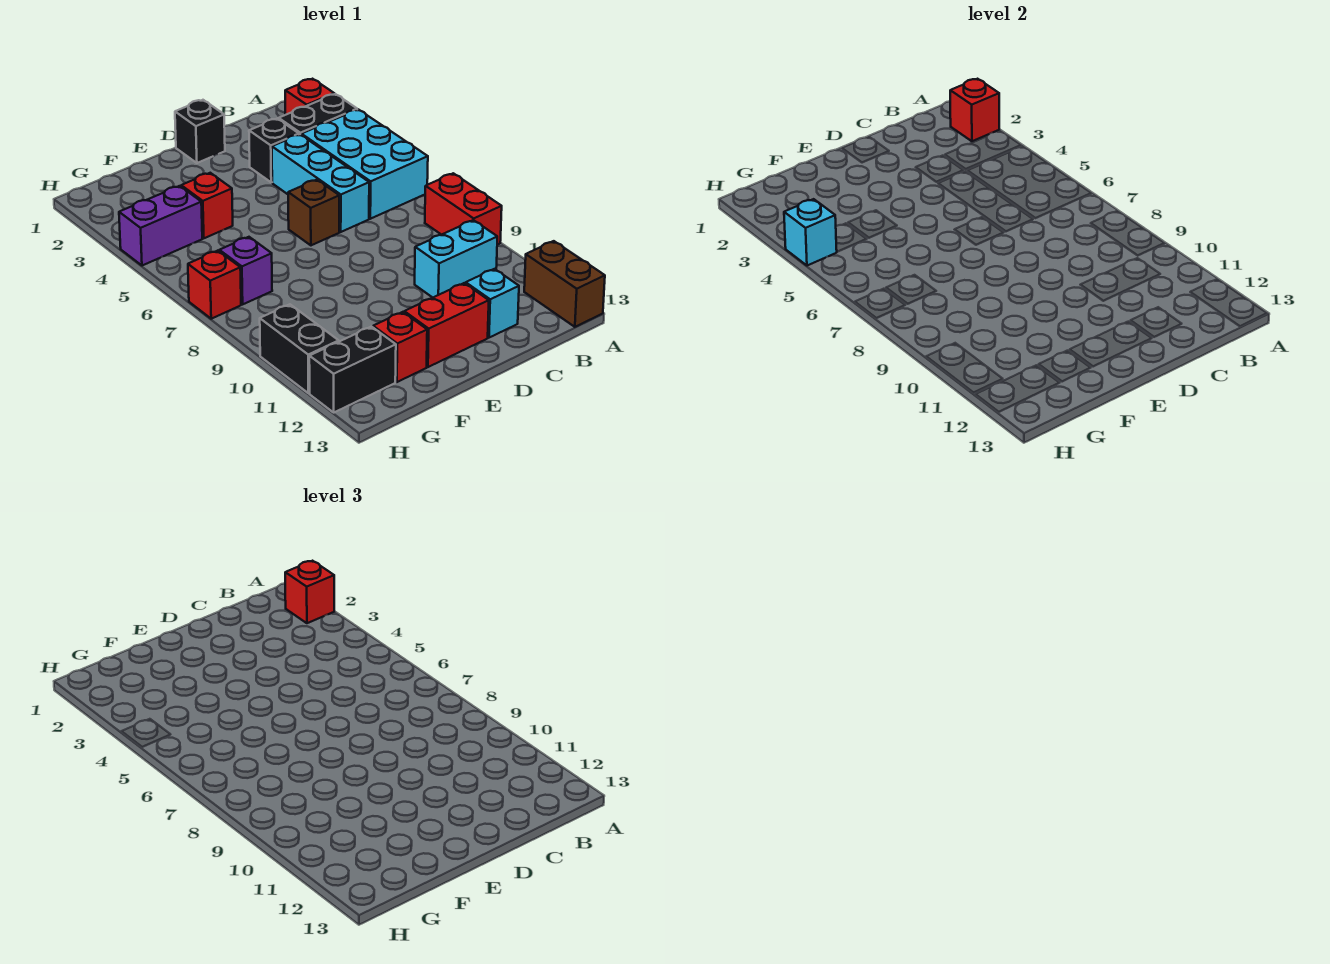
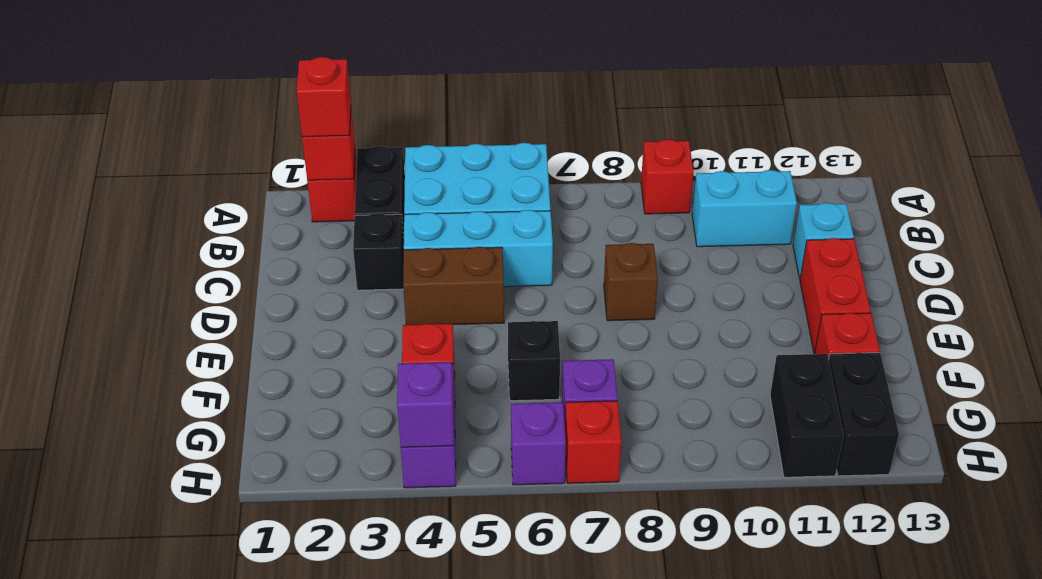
red brick A8:A9 level 1 -> red brick A9 level 1
brown brick A12:A13 level 1 -> brown brick D4:D5 level 1
cyan brick B10:C10 level 1 -> cyan brick B10:B11 level 1
black brick D1 level 1 -> black brick F6 level 1
brown brick D6 level 1 -> brown brick D8 level 1
cyan brick H4 level 2 -> purple brick H4 level 2
none -> purple brick H6 level 1
black brick H10:H11 level 1 -> black brick G11:H11 level 1

